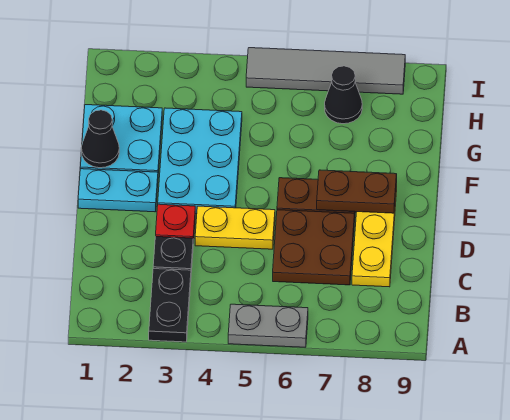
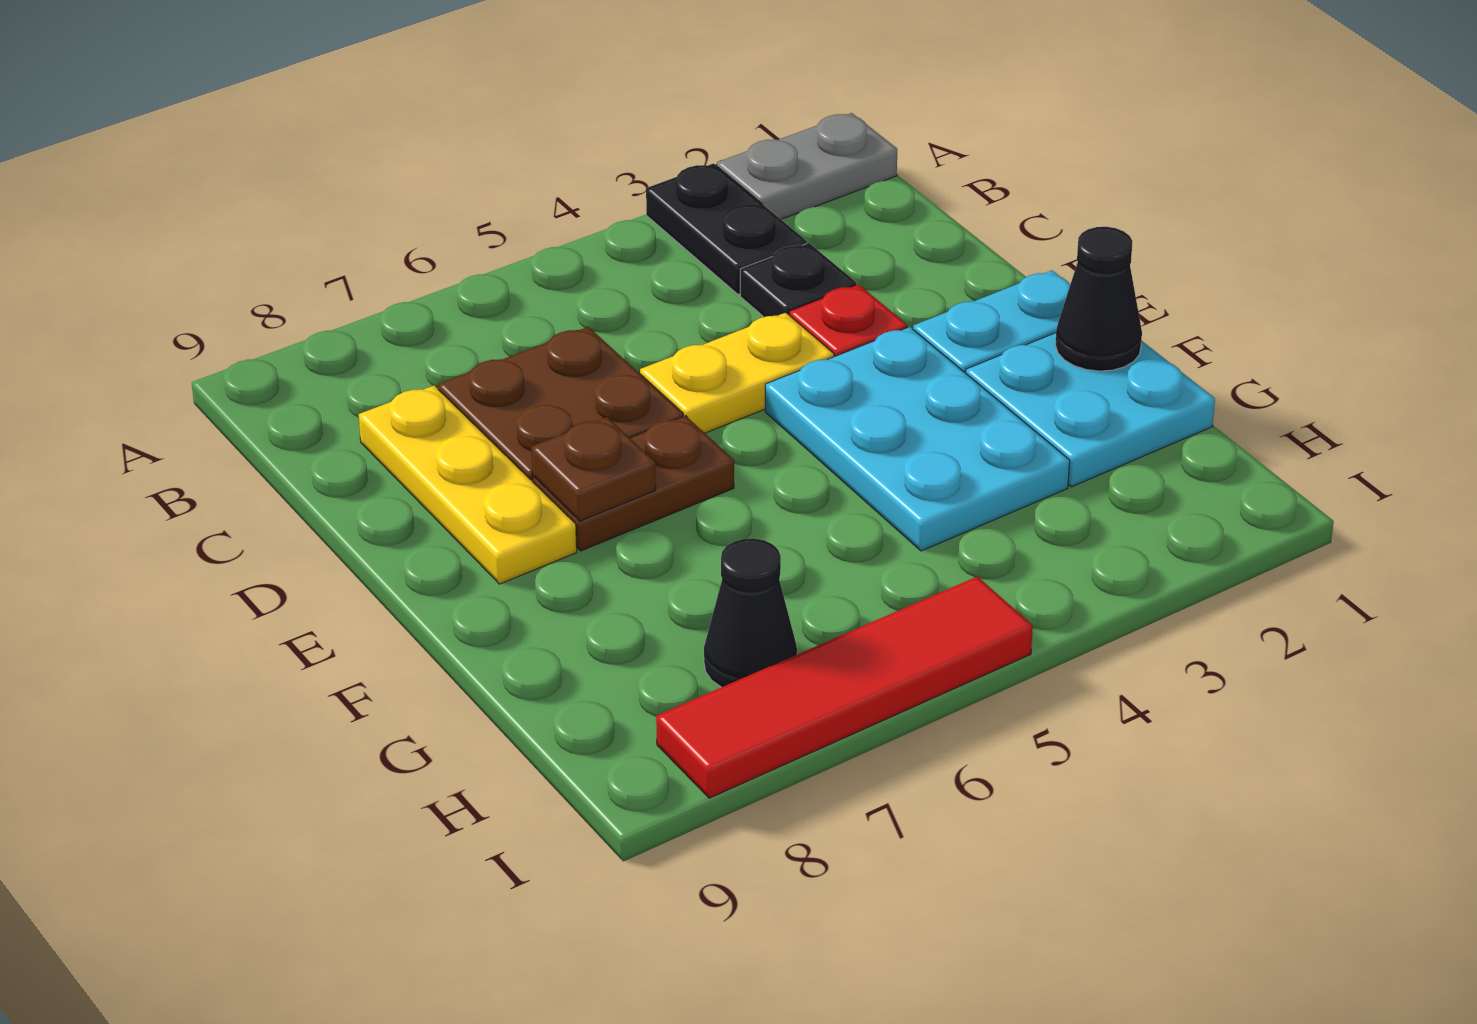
grey plate A5:A6 level 1 -> grey plate A1:A2 level 1
brown plate E7:E8 level 2 -> brown plate E7 level 2
grey tile I5:I8 level 1 -> red tile I5:I8 level 1

